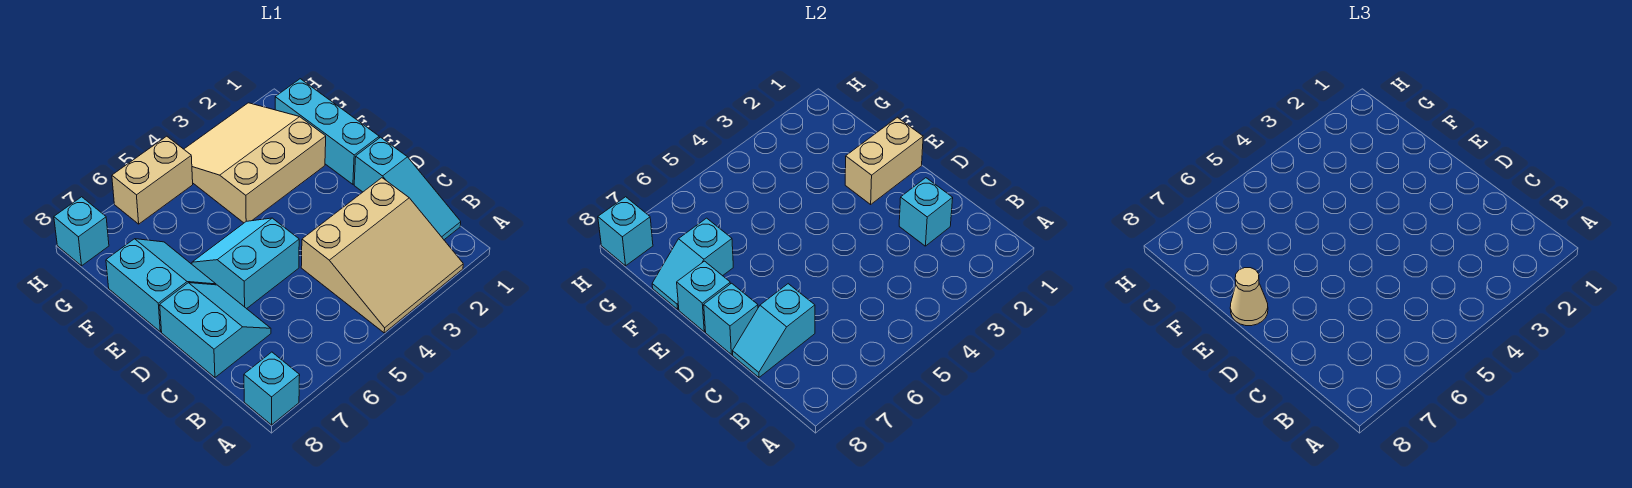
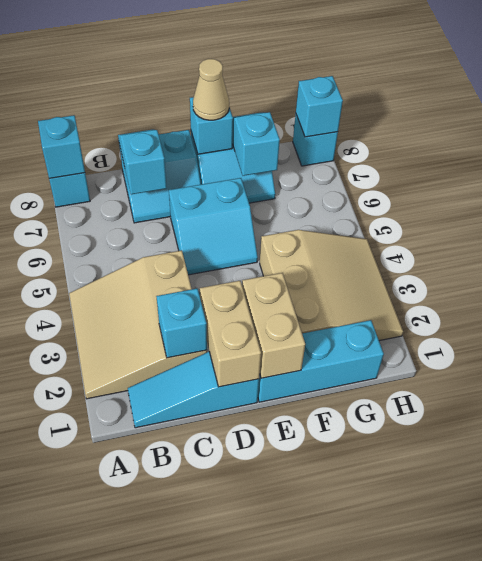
cyan slope D5:E6 level 1 top D -> cyan slope D5:E6 level 1 top 6
cyan brick D8 level 2 -> cyan brick A8 level 2
tan brick H5:H6 level 1 -> tan brick D1:D2 level 2

